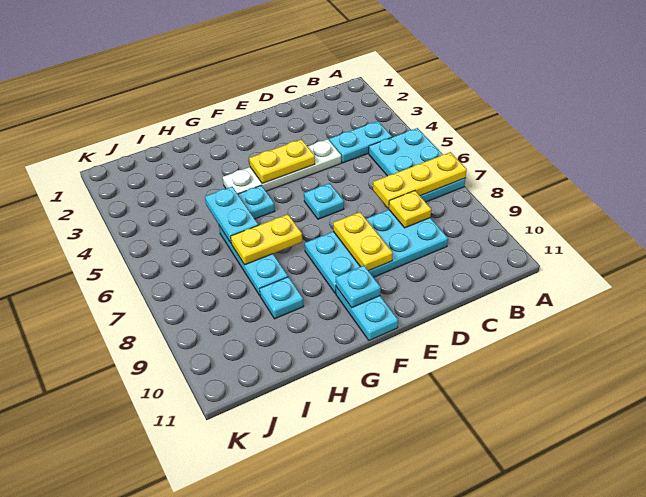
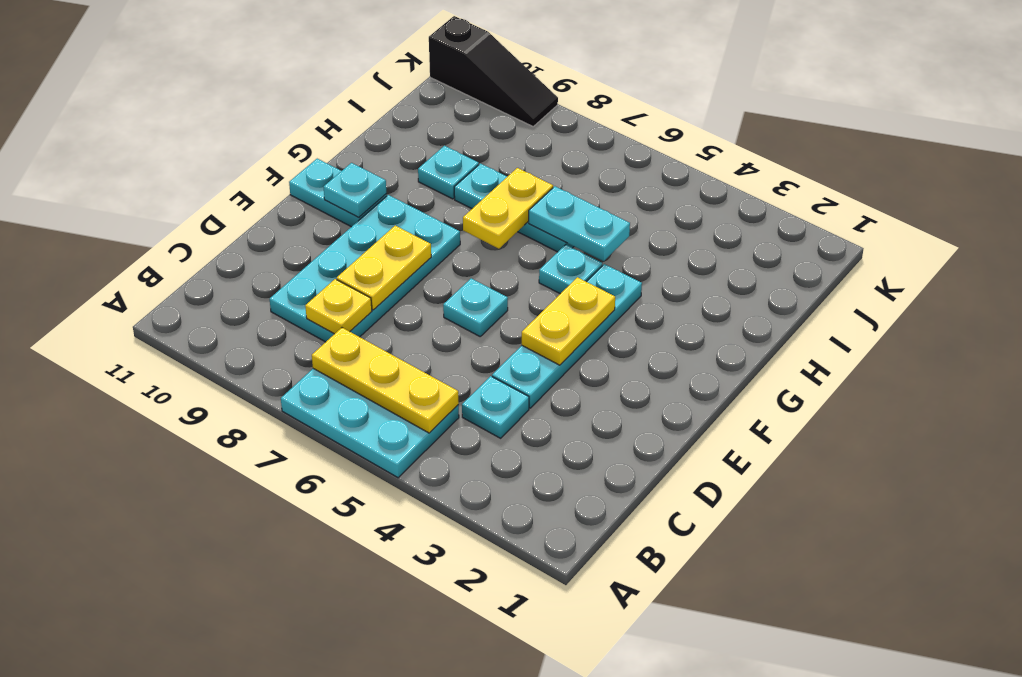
yellow plate A7:C7 level 2 -> yellow plate B5:B7 level 2
cyan plate B4:C4 level 1 -> cyan plate C4 level 1
white plate D4:G4 level 1 -> cyan plate D4:G4 level 1
yellow plate E8:E9 level 2 -> yellow plate D8:E8 level 2
none -> black slope K9:K11 level 1 top 11

